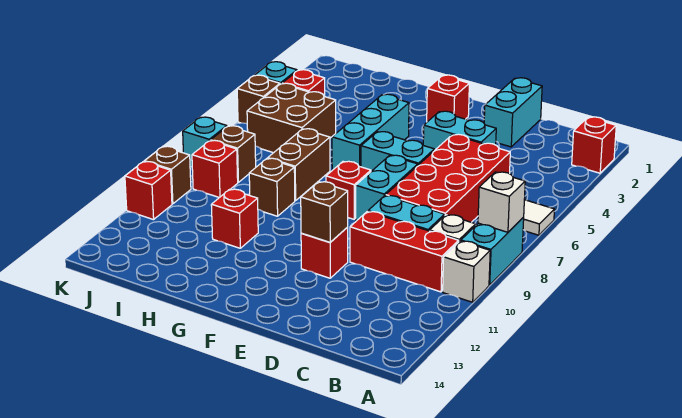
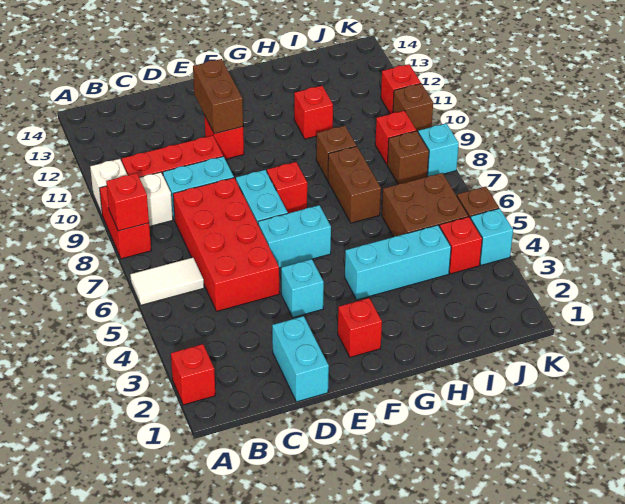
cyan brick A8:A9 level 1 -> red brick A8:A9 level 1
white brick A8 level 2 -> red brick A8 level 2
cyan brick D4:E4 level 1 -> cyan brick E4 level 1
brown brick E11 level 2 -> brown brick E11:E12 level 2
cyan brick G4:G6 level 1 -> cyan brick G4:I4 level 1

